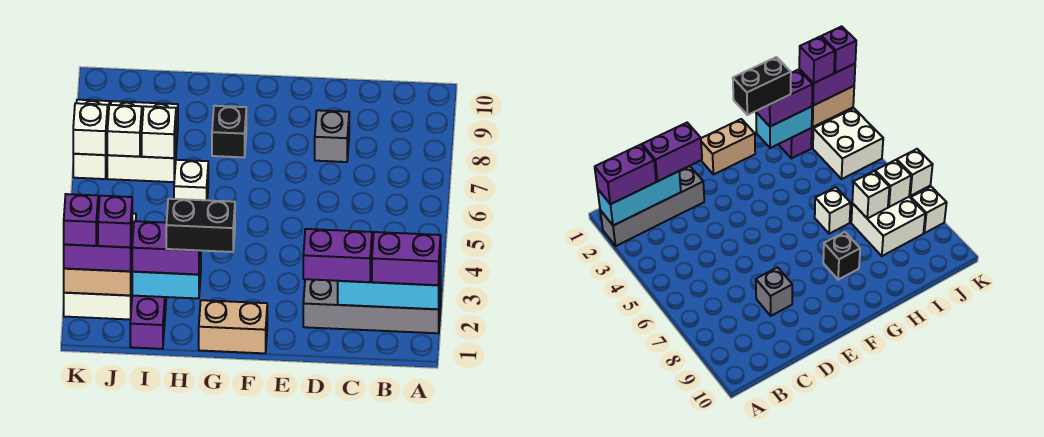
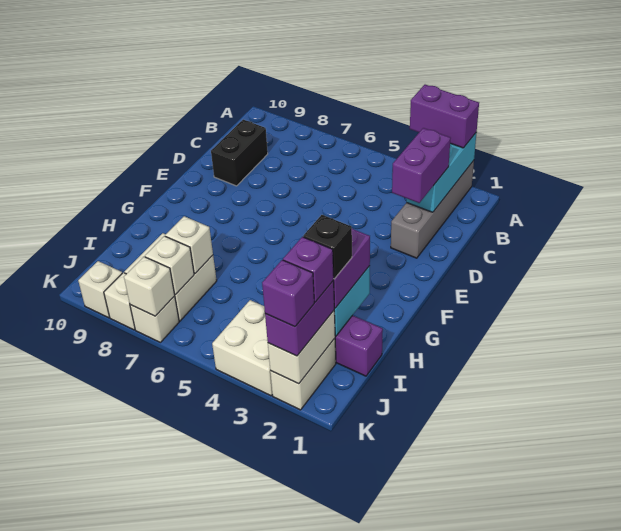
purple brick A2:B2 level 3 -> purple brick A2:A3 level 3
grey brick D8 level 1 -> none
tan brick F1:G1 level 1 -> none
black brick G2:H2 level 4 -> black brick C9:D9 level 1
black brick G8 level 1 -> black brick I2 level 4
white brick H6 level 1 -> white brick K9 level 1
tan brick J2:K2 level 2 -> white brick J2:K2 level 2

